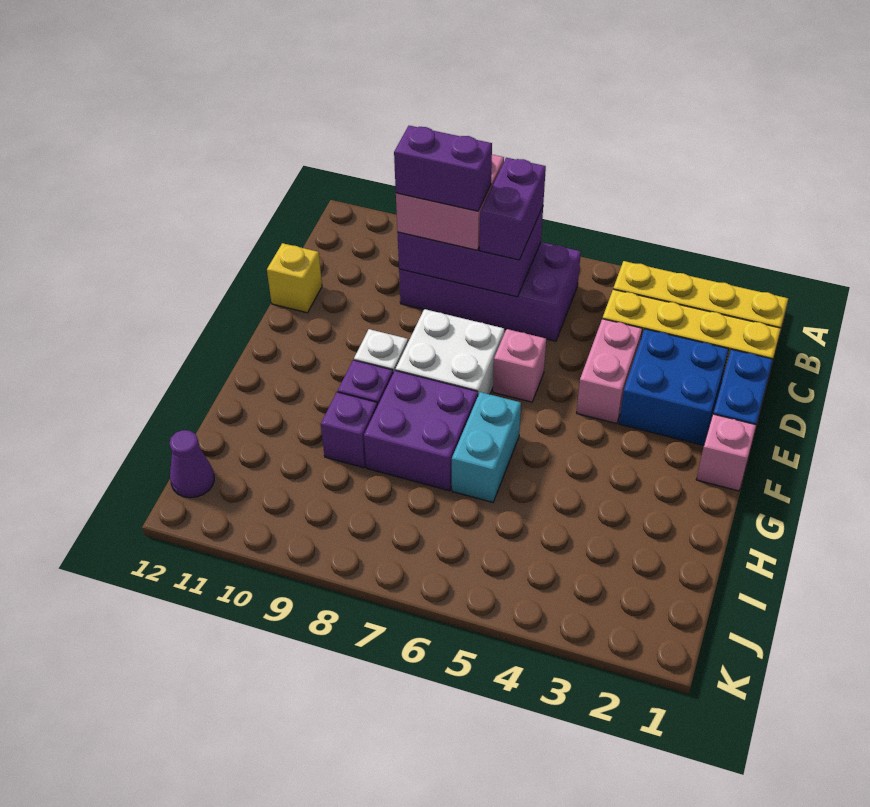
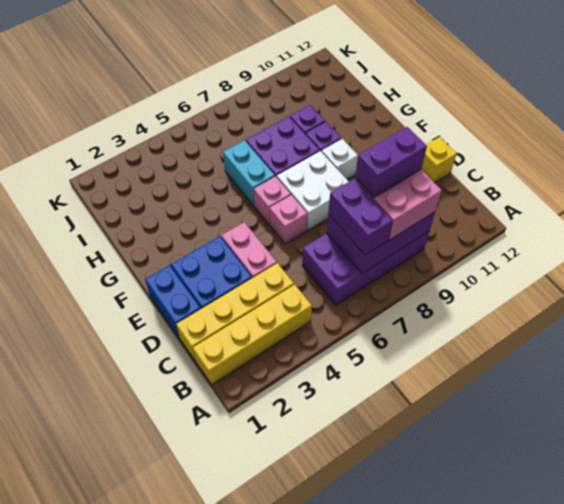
pink brick F1 level 1 -> pink brick F6 level 1
purple cone J12 level 1 -> none

